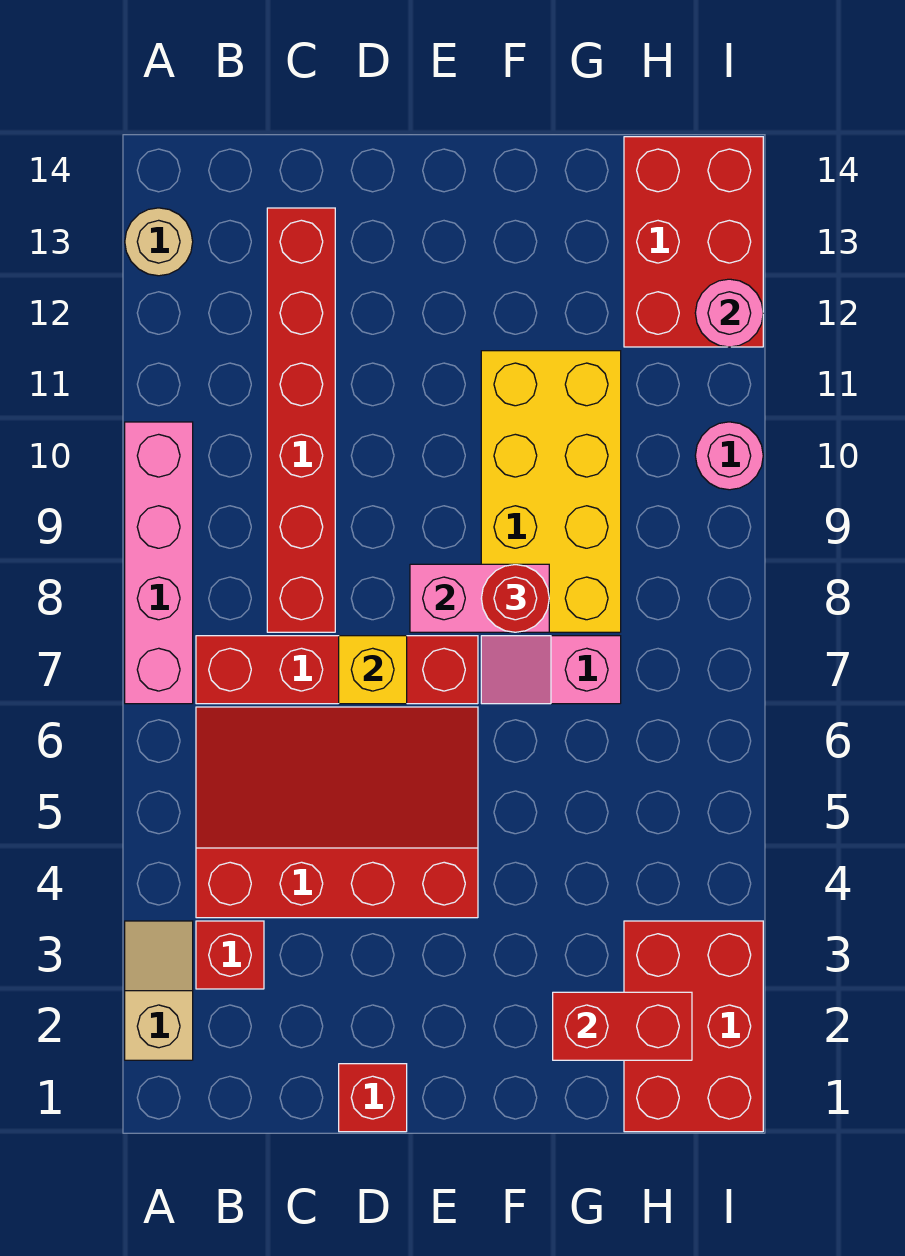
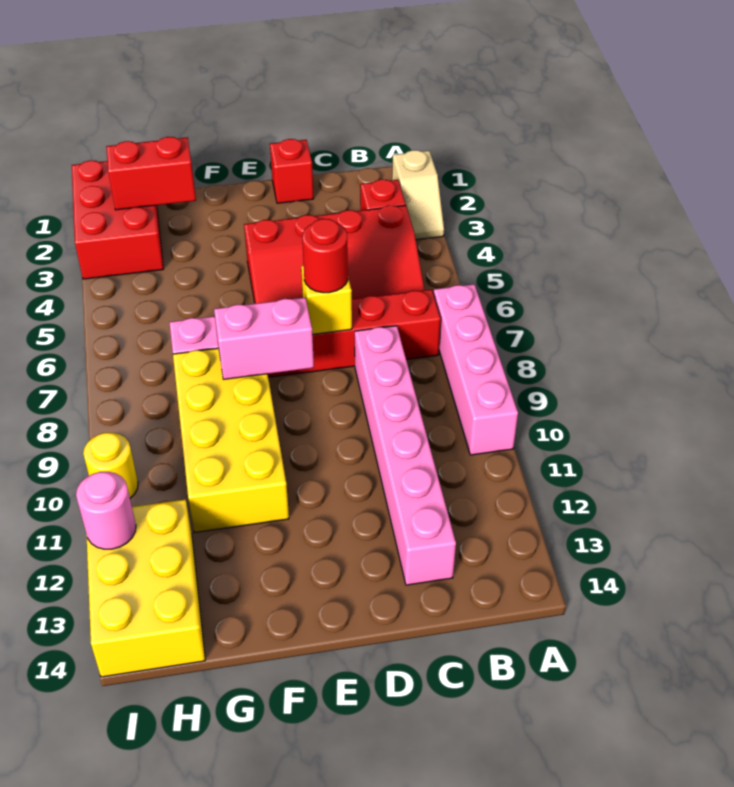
tan round brick A13 level 1 -> none
red brick C8:C13 level 1 -> pink brick C8:C13 level 1
red round brick F8 level 3 -> red round brick D7 level 3
red brick H12:I14 level 1 -> yellow brick H12:I14 level 1
pink round brick I10 level 1 -> yellow round brick I10 level 1

